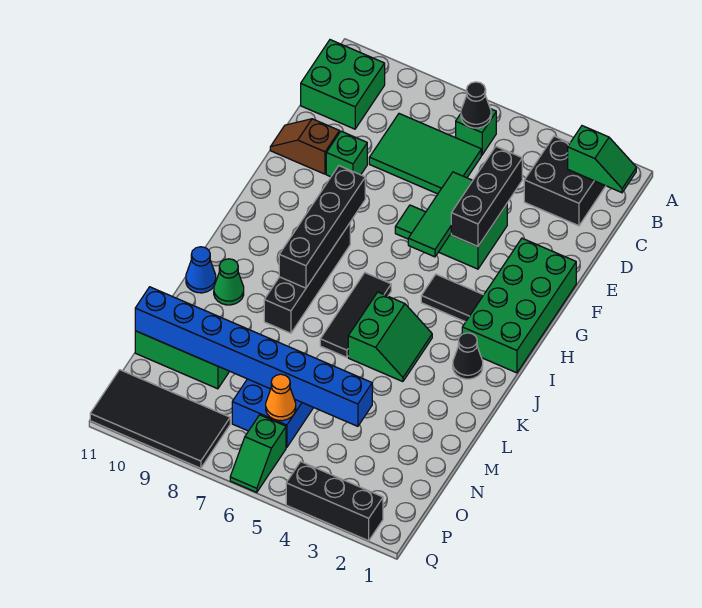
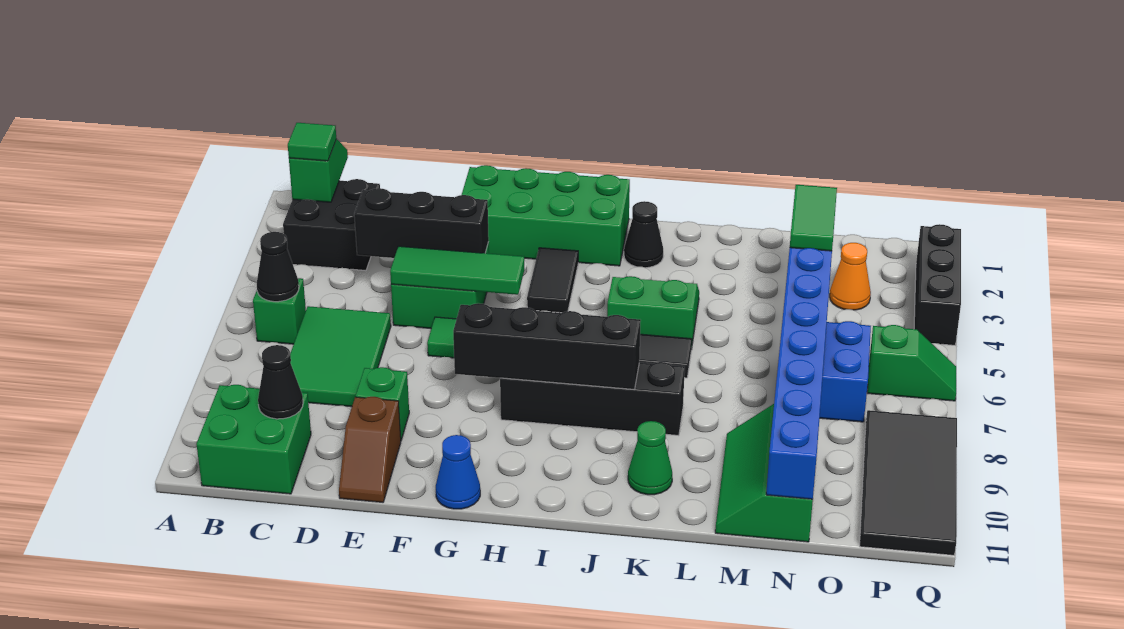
none -> green tile B2 level 3
none -> black cone C10 level 2
blue cone K11 level 1 -> blue cone G11 level 1
none -> green tile N3:N4 level 3
orange cone O6 level 2 -> orange cone O3 level 1

